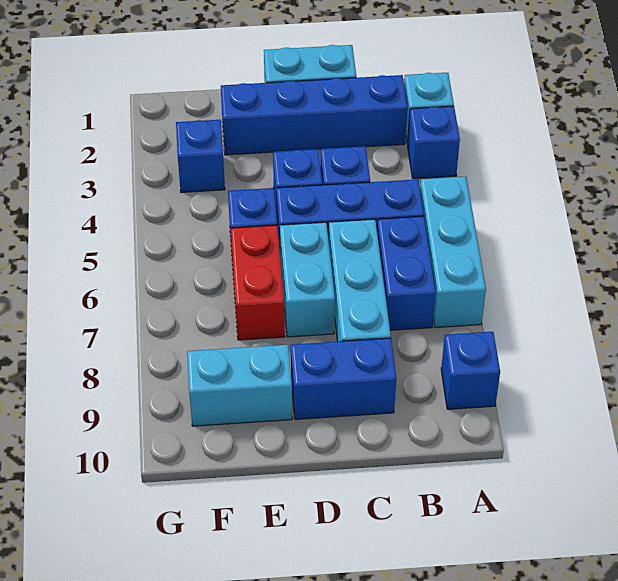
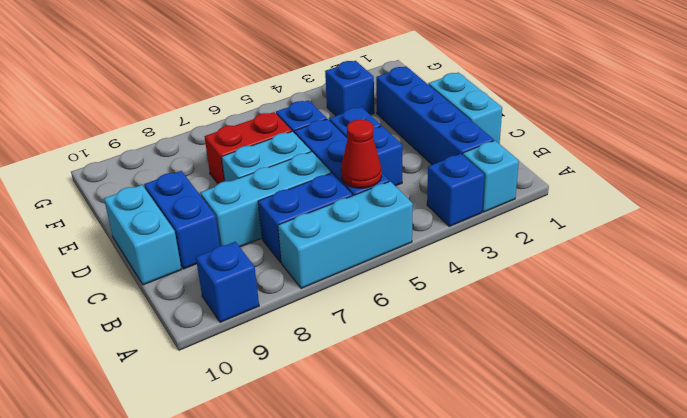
none -> red cone B5 level 2
cyan brick E9:F9 level 1 -> cyan brick C10:D10 level 1

